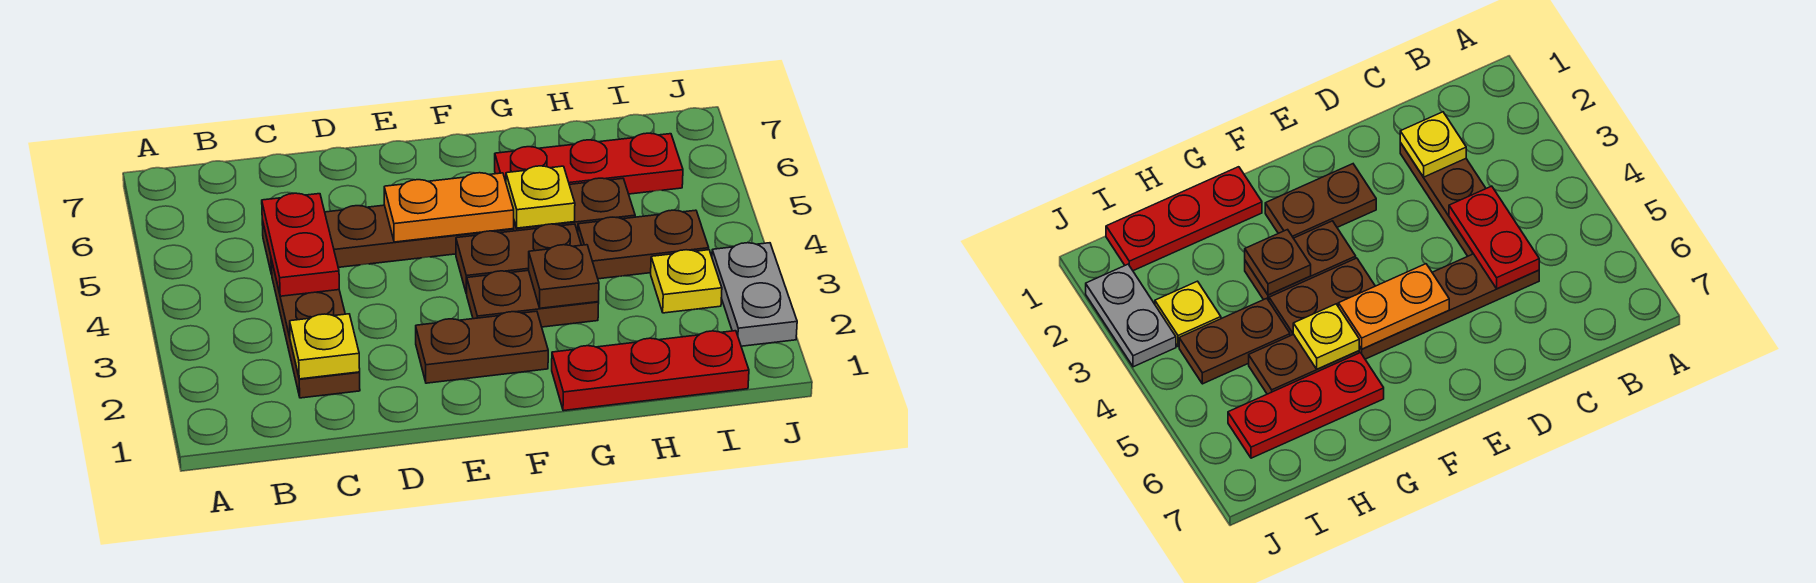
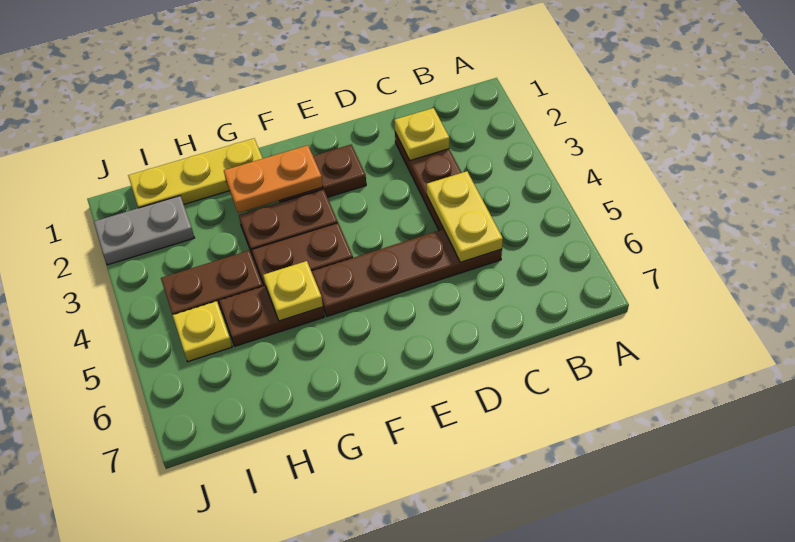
red plate C4:C5 level 2 -> yellow plate C4:C5 level 2
orange plate E5:F5 level 2 -> orange plate F2:G2 level 2
red plate G1:I1 level 1 -> yellow plate G1:I1 level 1
brown plate G3 level 2 -> none
red plate G6:I6 level 1 -> none
yellow plate I3 level 1 -> yellow plate I5 level 1
grey plate J2:J3 level 1 -> grey plate I2:J2 level 1

